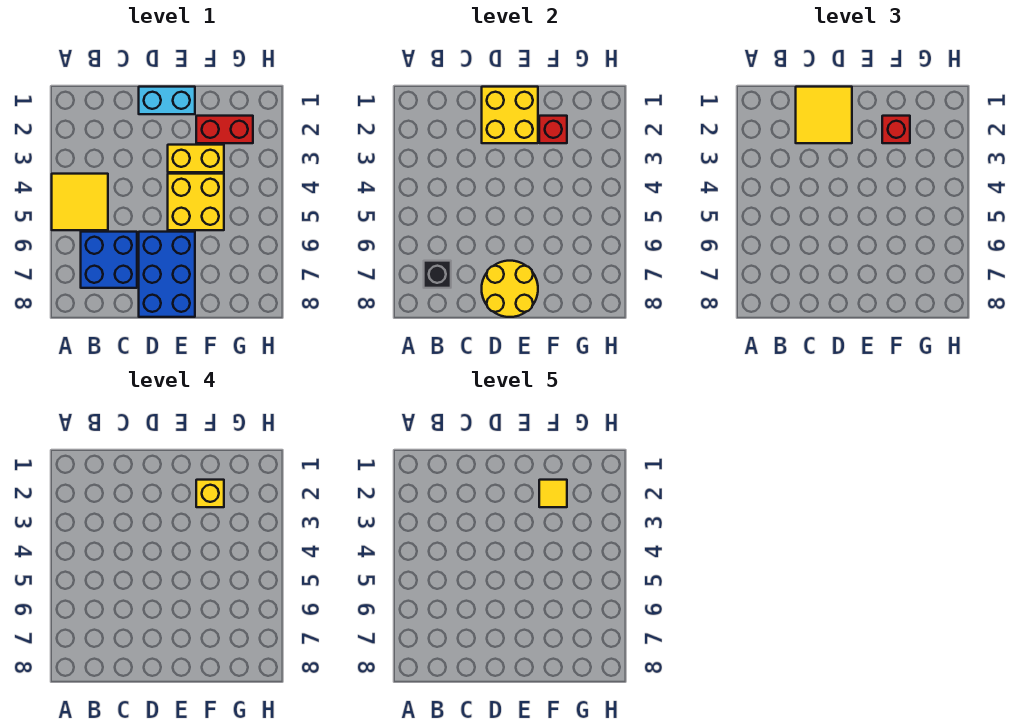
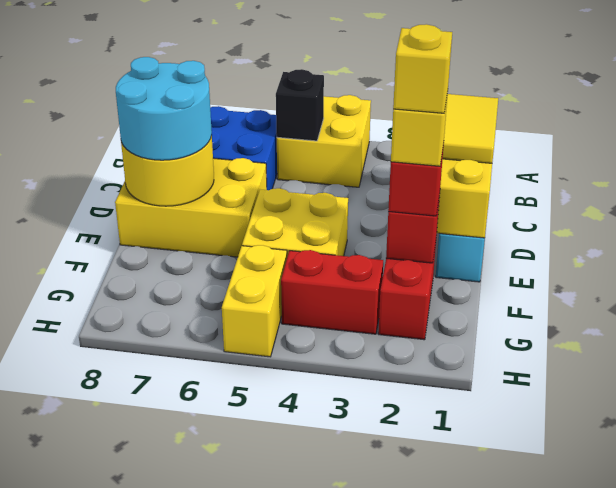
yellow tile A4:B5 level 1 -> yellow brick A4:B5 level 1
black brick B7 level 2 -> black brick B5 level 2
blue brick D6:E8 level 1 -> yellow brick D6:E8 level 1
none -> cyan round brick D7:E8 level 3
yellow brick E3:F3 level 1 -> yellow brick G5:H5 level 1
yellow tile F2 level 5 -> yellow brick F2 level 5
none -> red brick G3:G4 level 1

